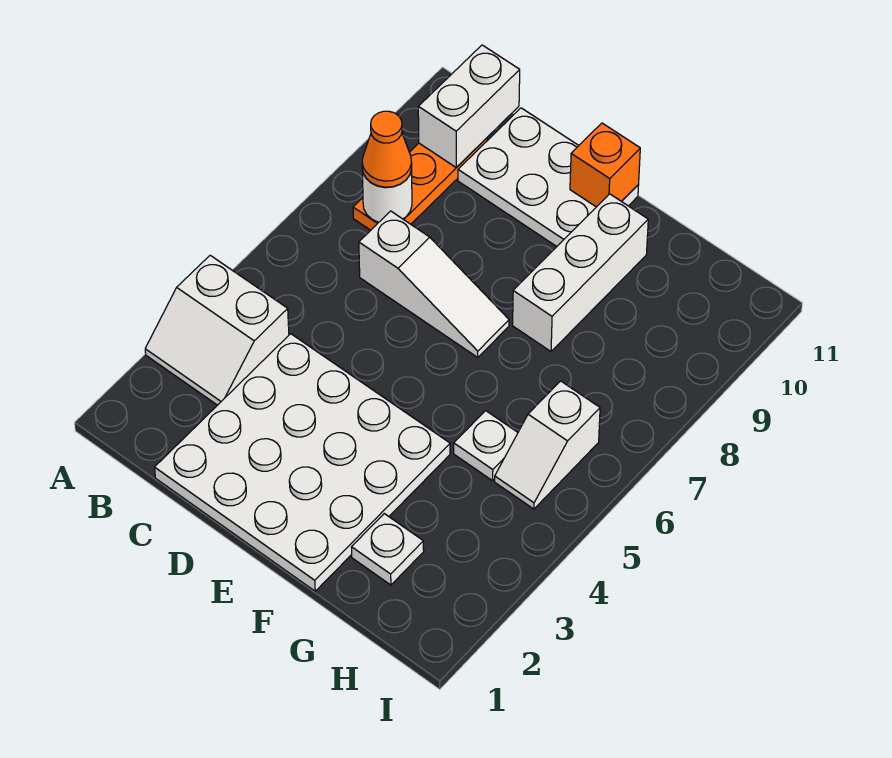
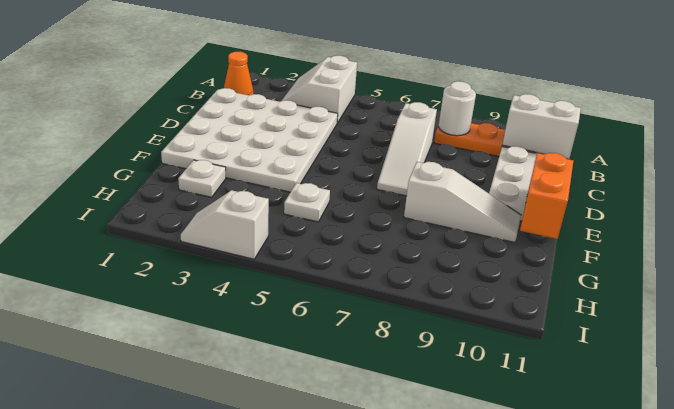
orange cone B8 level 3 -> orange cone B1 level 1
orange brick E11 level 2 -> orange brick E11:F11 level 2
white brick F8:F10 level 1 -> white slope F8:F10 level 1 top 8
white slope H5:H6 level 1 top 6 -> white slope I3:I4 level 1 top 4

